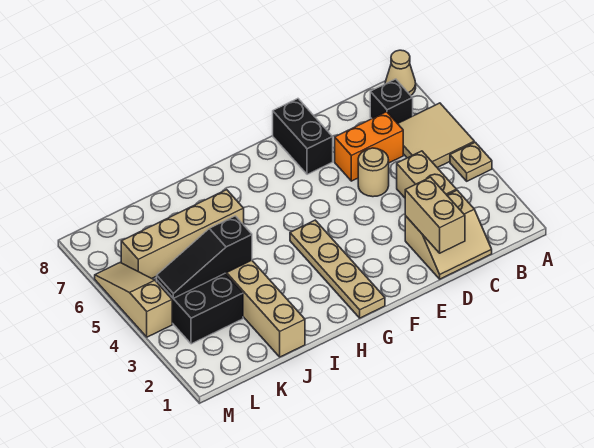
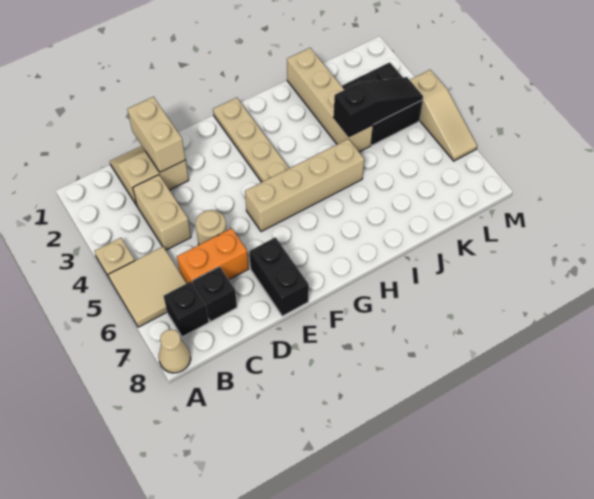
none -> black brick C7 level 1
tan brick I6:L6 level 1 -> tan brick F5:I5 level 1

